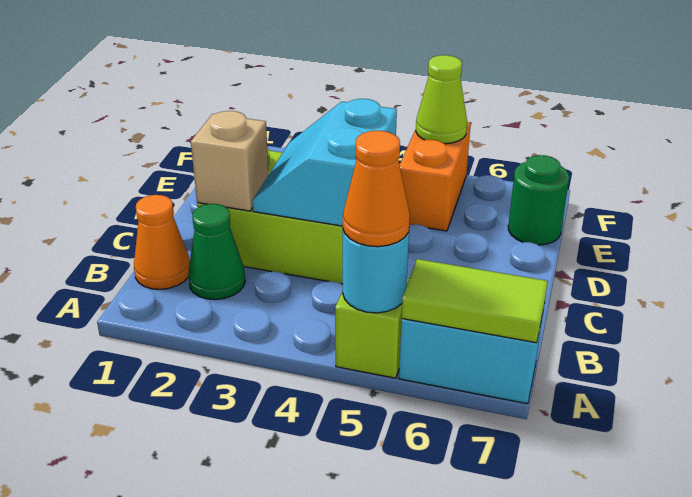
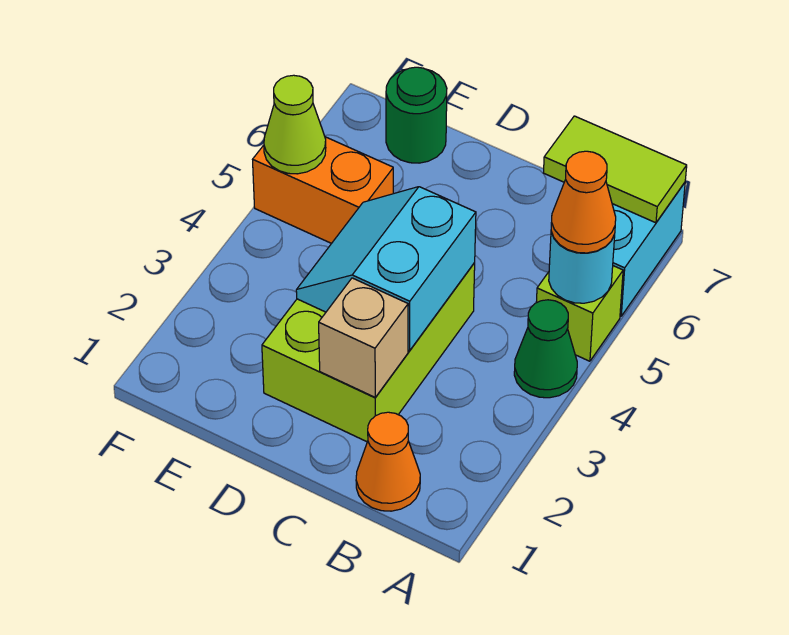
lime tile A6:A7 level 2 -> lime tile A7:B7 level 2
green cone B2 level 1 -> green cone A4 level 1
cyan slope C3:D4 level 2 top 4 -> cyan slope C3:D4 level 2 top C

